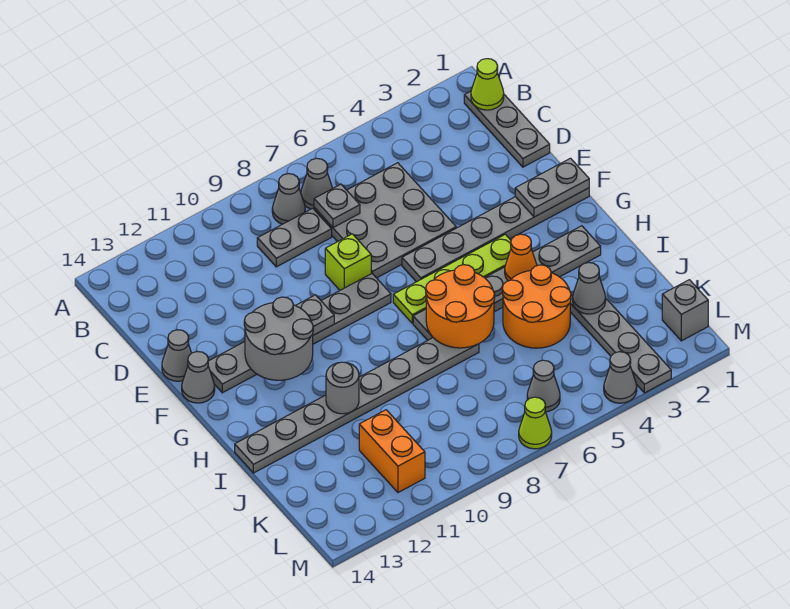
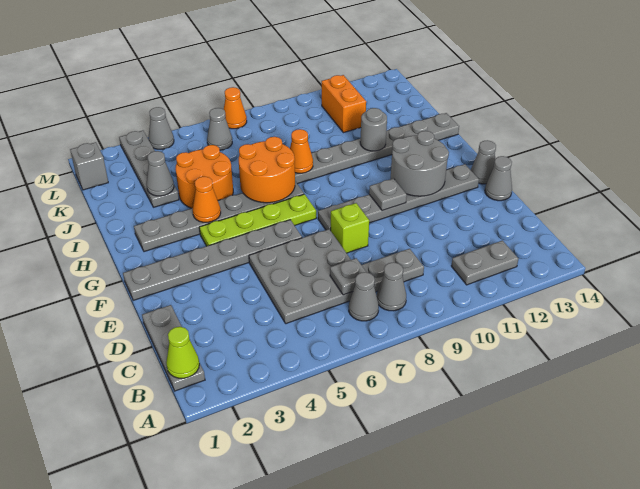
grey plate F1:F2 level 2 -> grey plate B11:B12 level 1
none -> orange cone I8 level 2
lime cone M7 level 1 -> orange cone M7 level 1

